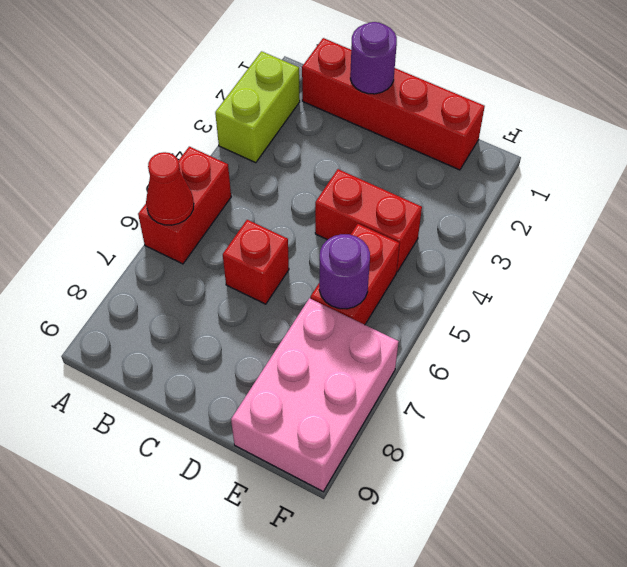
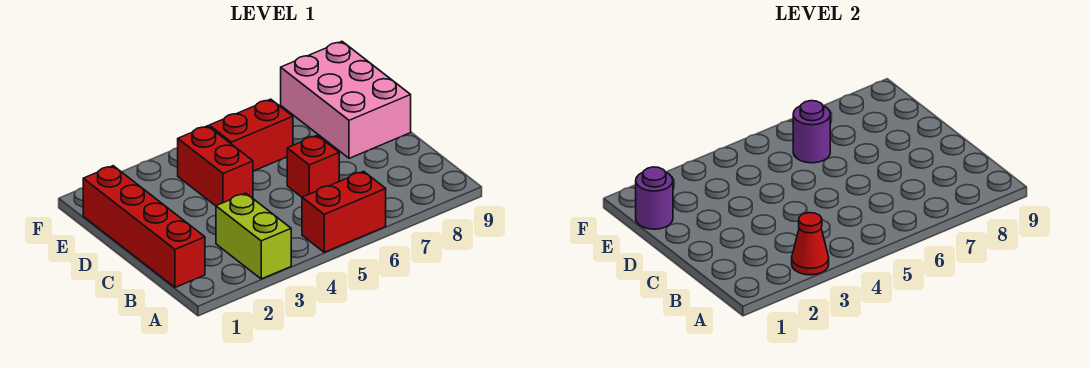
lime brick A2:A3 level 1 -> lime brick A3:B3 level 1
red cone A6 level 2 -> red cone A3 level 2
purple round brick C1 level 2 -> purple round brick E1 level 2
pink brick E7:F9 level 1 -> pink brick D8:F9 level 1

